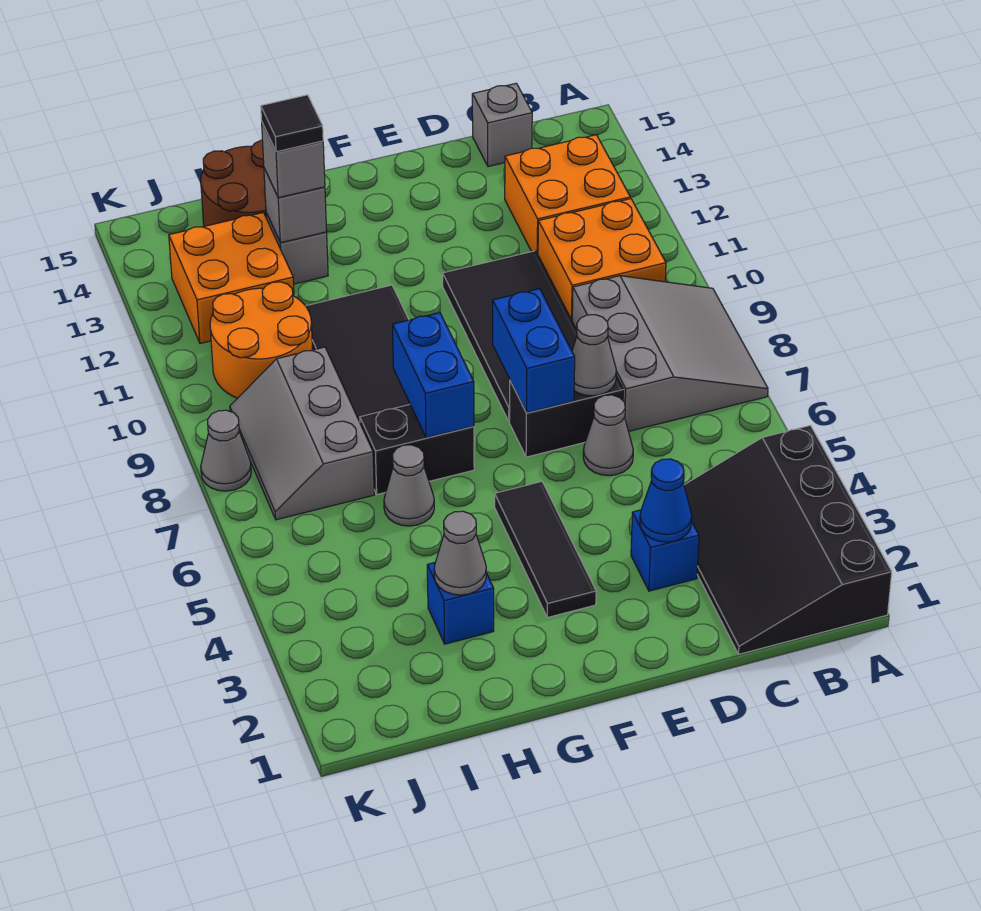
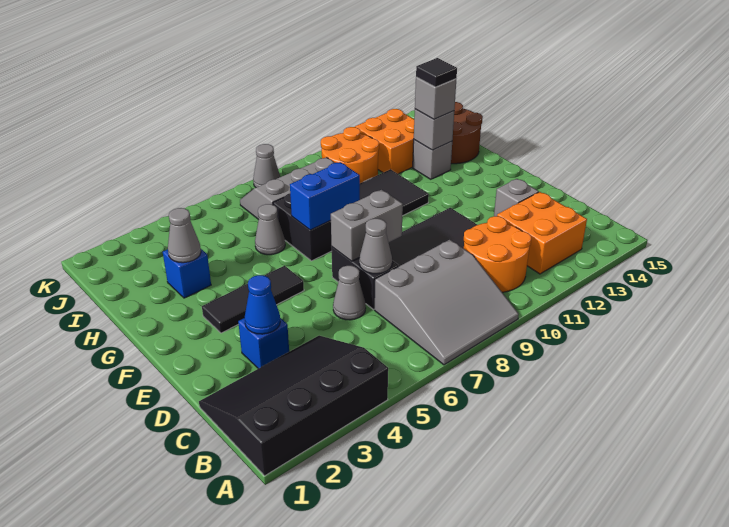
orange brick B10:C11 level 1 -> orange round brick B10:C11 level 1
grey brick C15 level 1 -> grey brick D13 level 1
blue brick E7:E8 level 2 -> grey brick E7:E8 level 2

